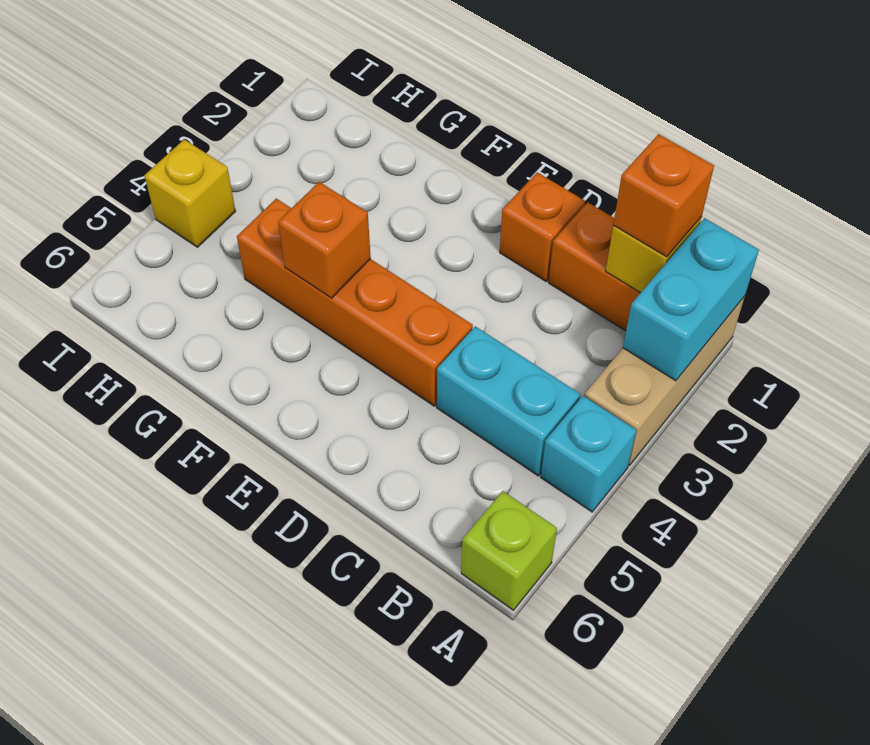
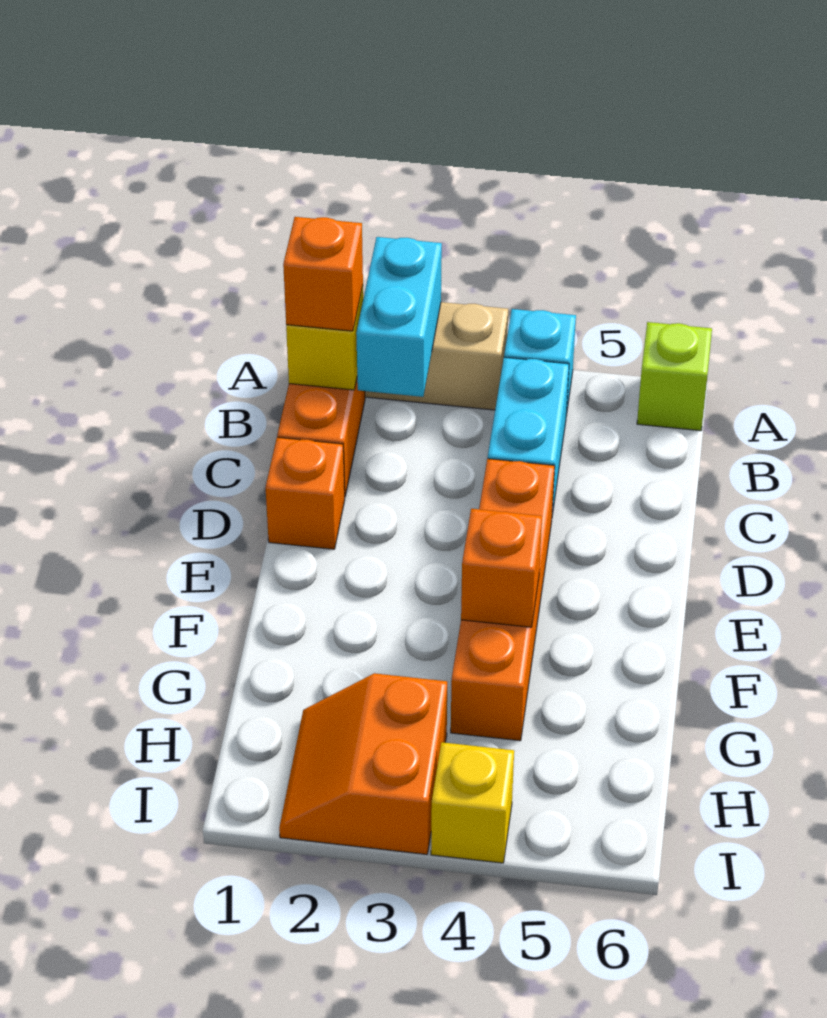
cyan brick A1:A2 level 2 -> cyan brick A2:B2 level 2
none -> orange slope H2:I3 level 1 top 3

